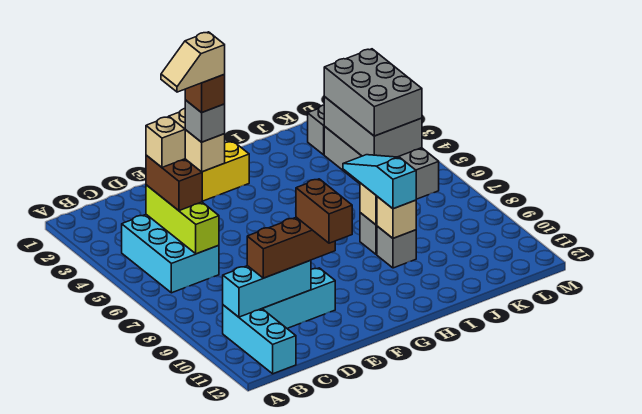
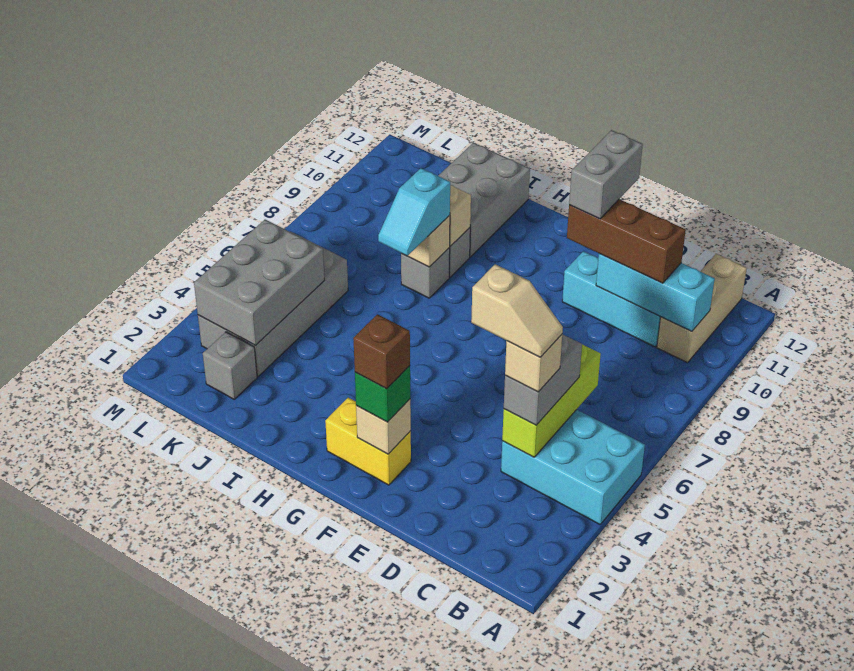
cyan brick B4:C6 level 1 -> cyan brick A4:C5 level 1
cyan brick B10:B12 level 1 -> tan brick B10:B12 level 1
brown brick C4:C5 level 3 -> grey brick C4:C5 level 3
tan slope E2:F2 level 5 top F -> tan slope C4:D4 level 5 top D
brown brick E10:E11 level 4 -> grey brick E10:E11 level 4
tan brick F1:F2 level 2 -> tan brick F2 level 2
grey brick F2 level 3 -> green brick F2 level 3
cyan slope I7:I9 level 3 top 9 -> cyan slope I7:I8 level 3 top 8
grey brick K3:L5 level 3 -> grey brick I10:J12 level 1

